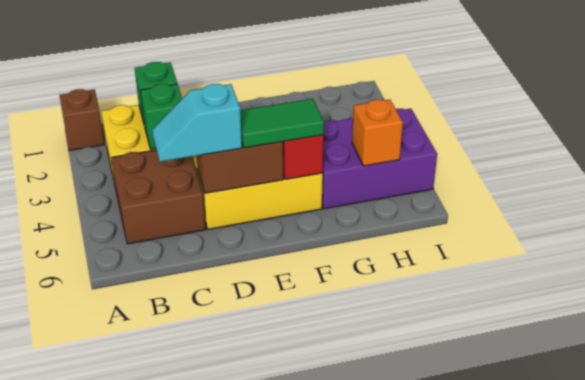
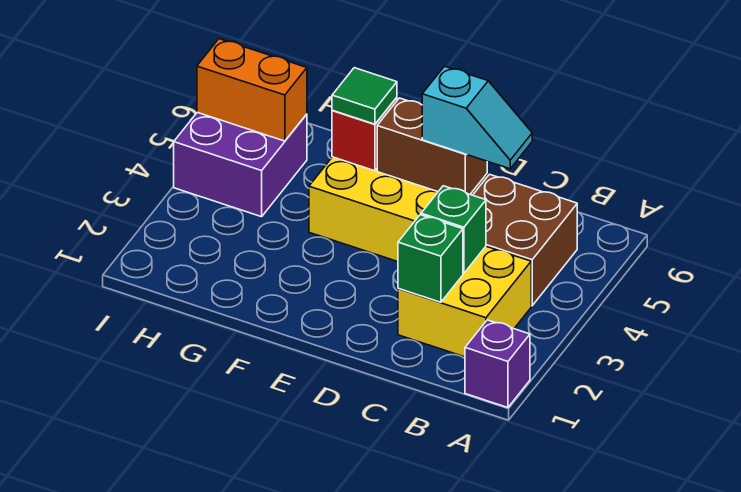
brown brick A1 level 1 -> purple brick A1 level 1
green tile E5:F5 level 3 -> green tile F5 level 3
purple brick G4:I5 level 1 -> purple brick H4:I5 level 1
orange brick H5 level 2 -> orange brick H5:I5 level 2

